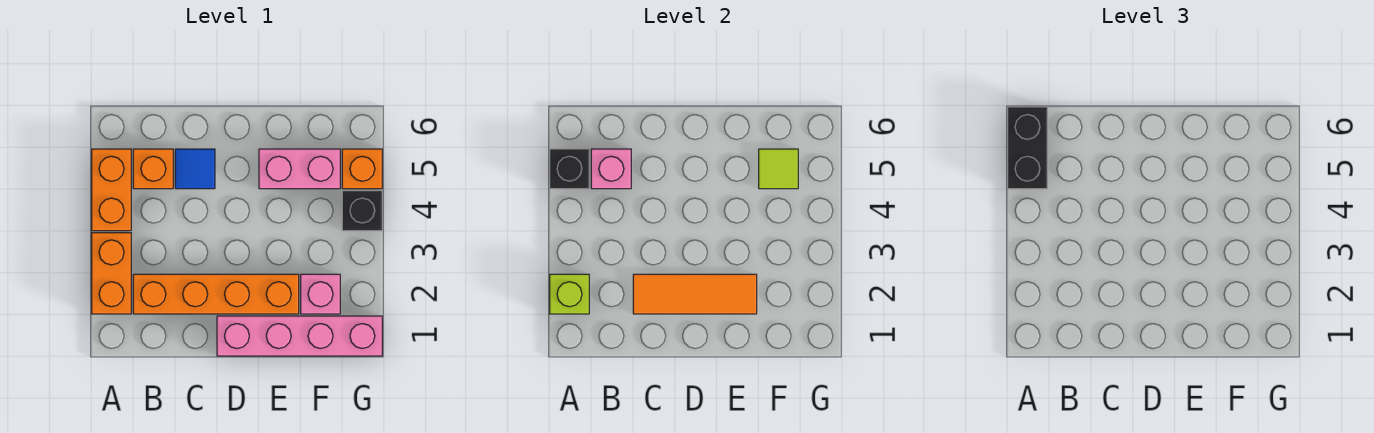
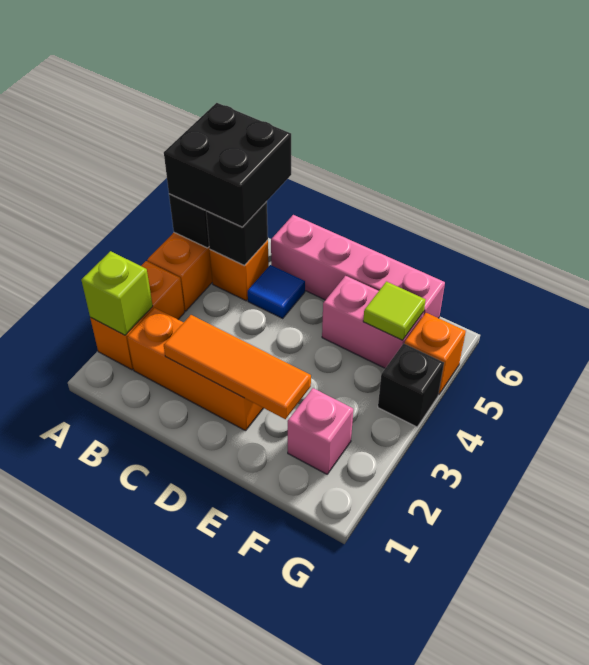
black brick A5:A6 level 3 -> black brick A5:B6 level 3
orange brick B2:E2 level 1 -> orange brick B2:D2 level 1
pink brick B5 level 2 -> black brick B5 level 2
pink brick D1:G1 level 1 -> pink brick C6:F6 level 1

